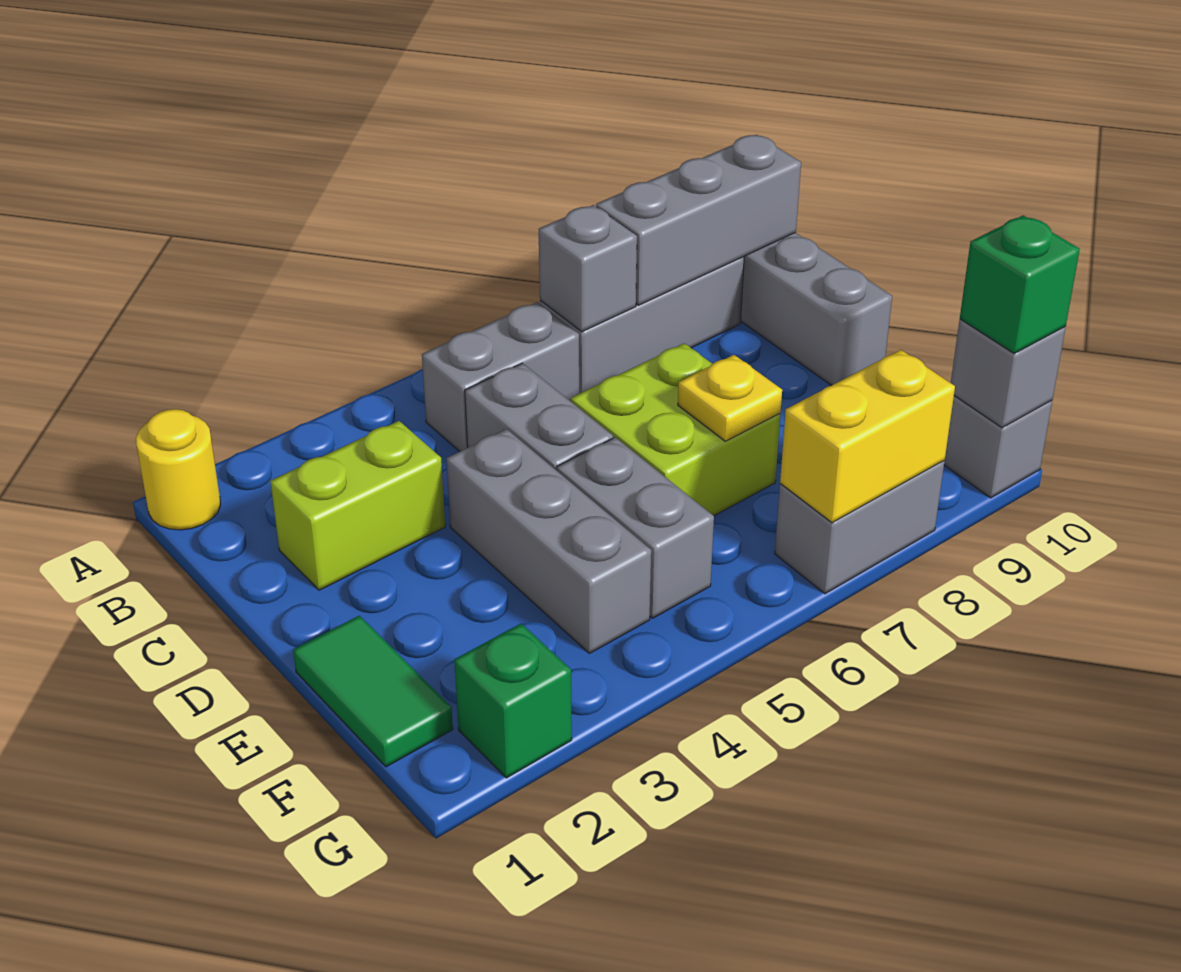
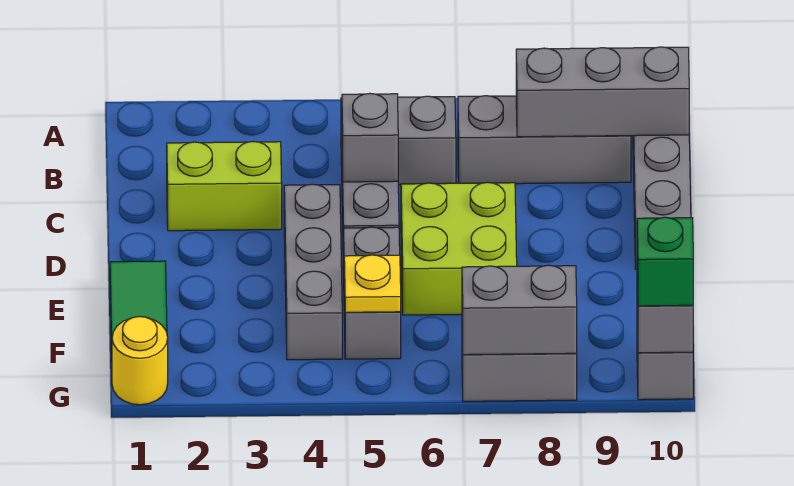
yellow round brick A1 level 1 -> yellow round brick G1 level 1
grey brick B7 level 2 -> grey brick C5 level 2
yellow plate E7 level 2 -> yellow plate F5 level 2
green brick G2 level 1 -> none
yellow brick G7:G8 level 2 -> grey brick G7:G8 level 2

